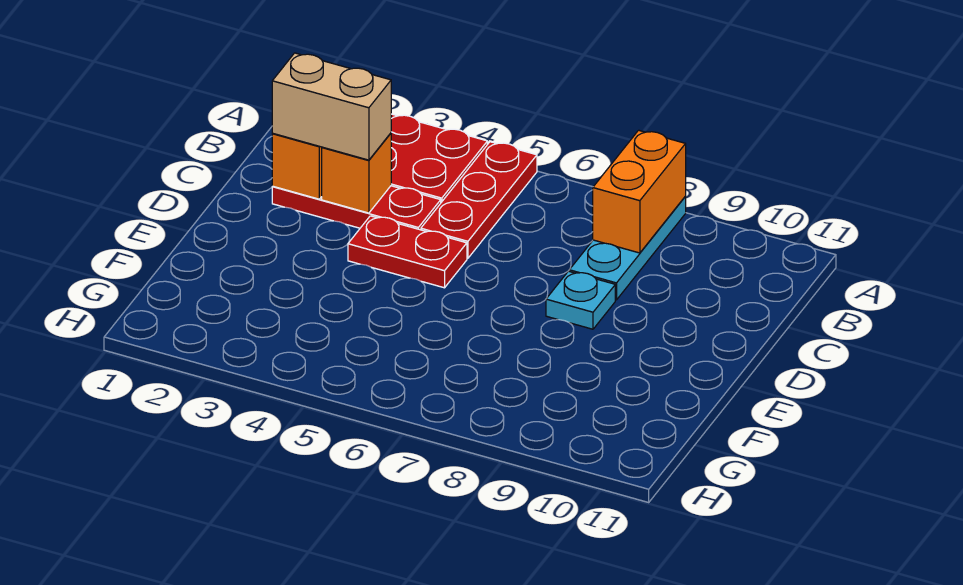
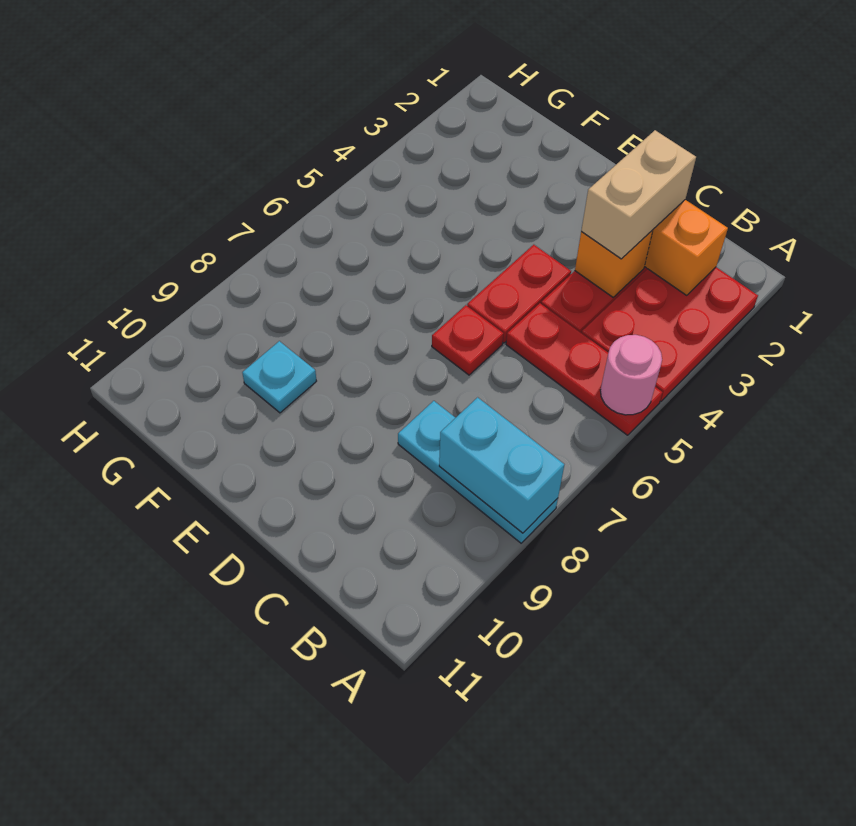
none -> pink round brick A5 level 2
orange brick A8:B8 level 2 -> cyan brick A8:B8 level 2
none -> red plate D6 level 1
cyan plate D8 level 1 -> cyan plate F9 level 1

